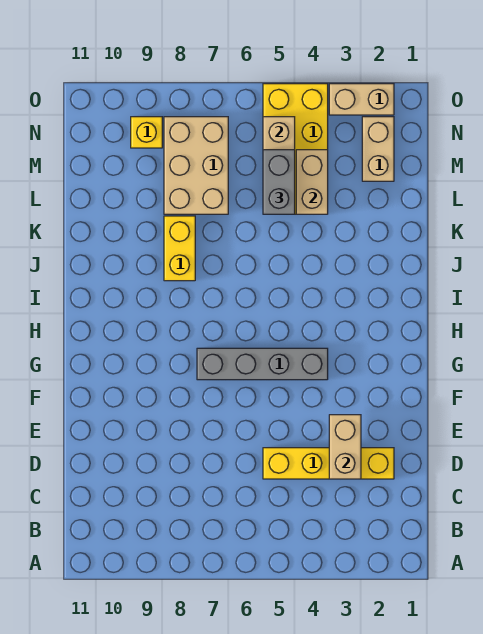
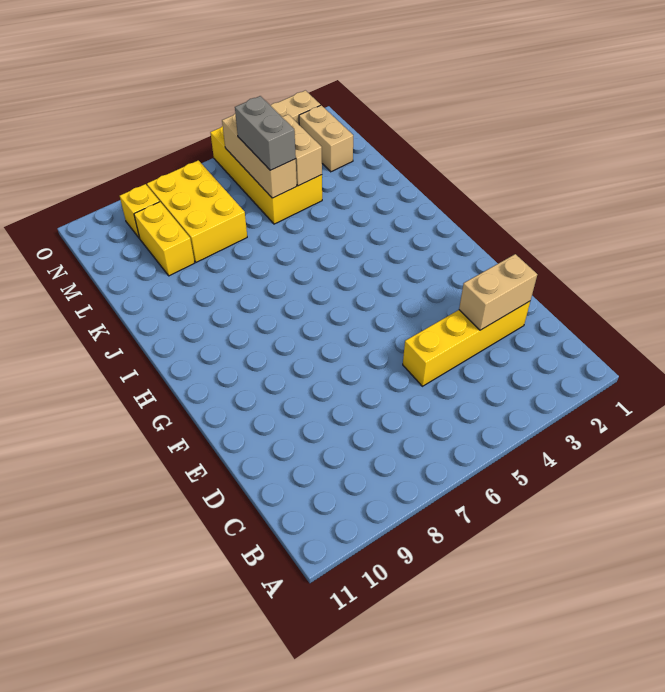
tan brick D3:E3 level 2 -> tan brick D2:D3 level 2
grey brick G4:G7 level 1 -> none
yellow brick J8:K8 level 1 -> yellow brick L9:M9 level 1
tan brick L7:N8 level 1 -> yellow brick L7:N8 level 1

